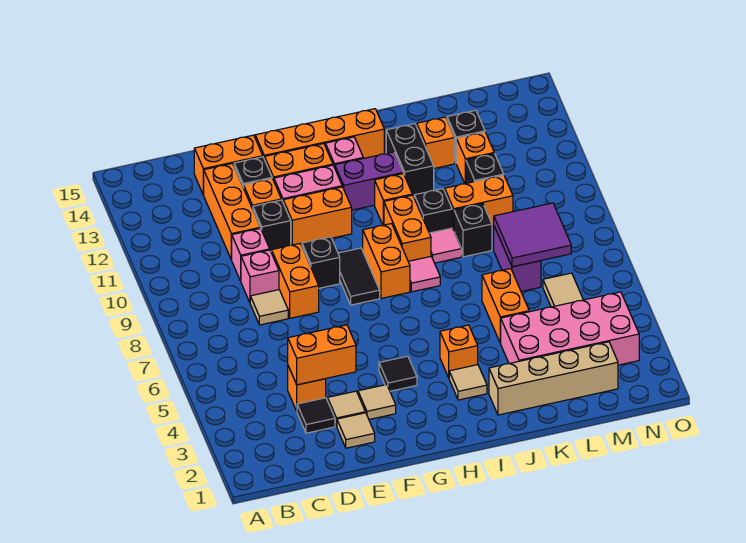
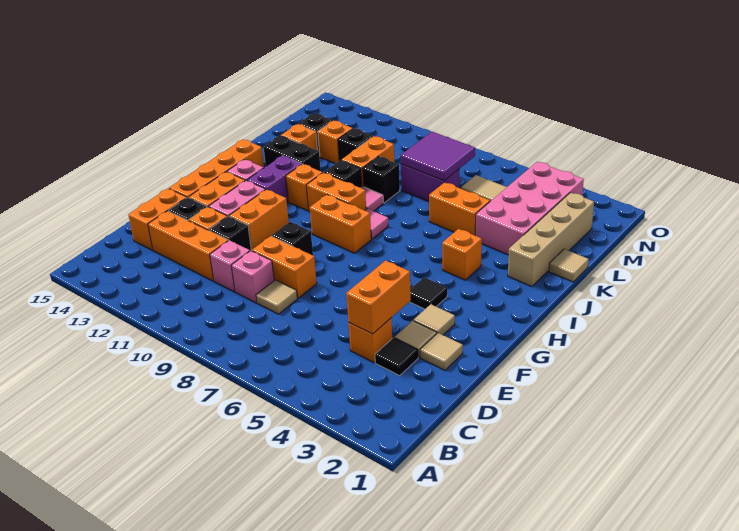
black tile G8:G9 level 1 -> none
tan tile I3 level 1 -> tan tile K1 level 1

